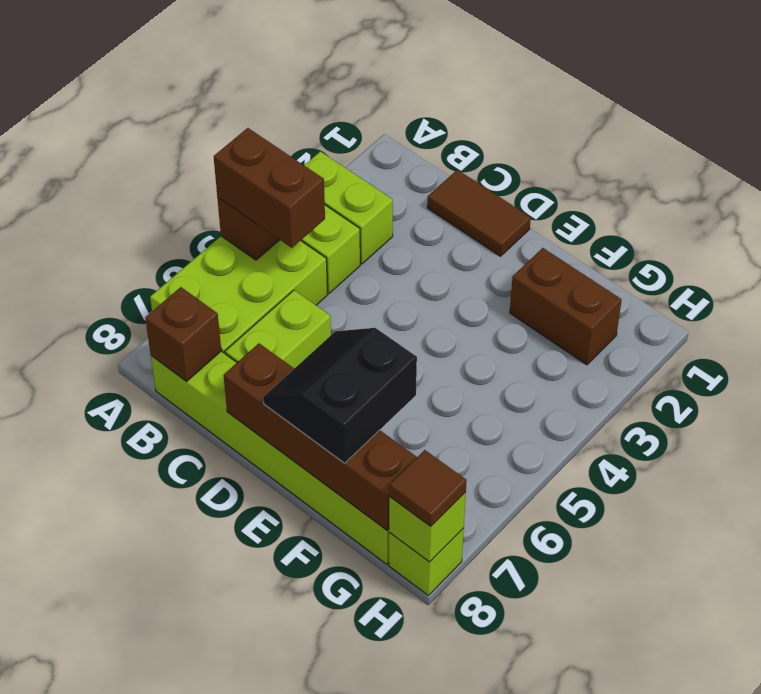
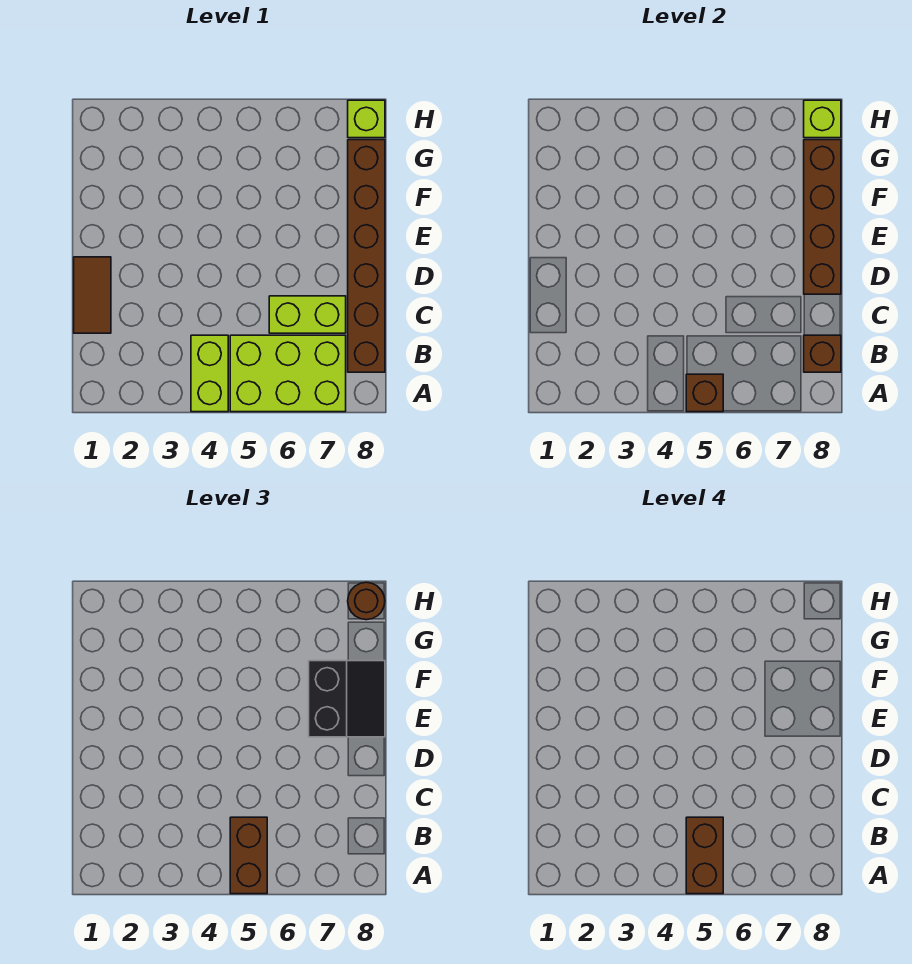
lime brick A3:B3 level 1 -> none
lime brick B8:G8 level 1 -> brown brick B8:G8 level 1
black slope E7:F8 level 3 top F -> black slope E7:F8 level 3 top 7
brown brick F2:G2 level 1 -> brown brick A5:B5 level 4
brown tile H8 level 3 -> brown round brick H8 level 3

